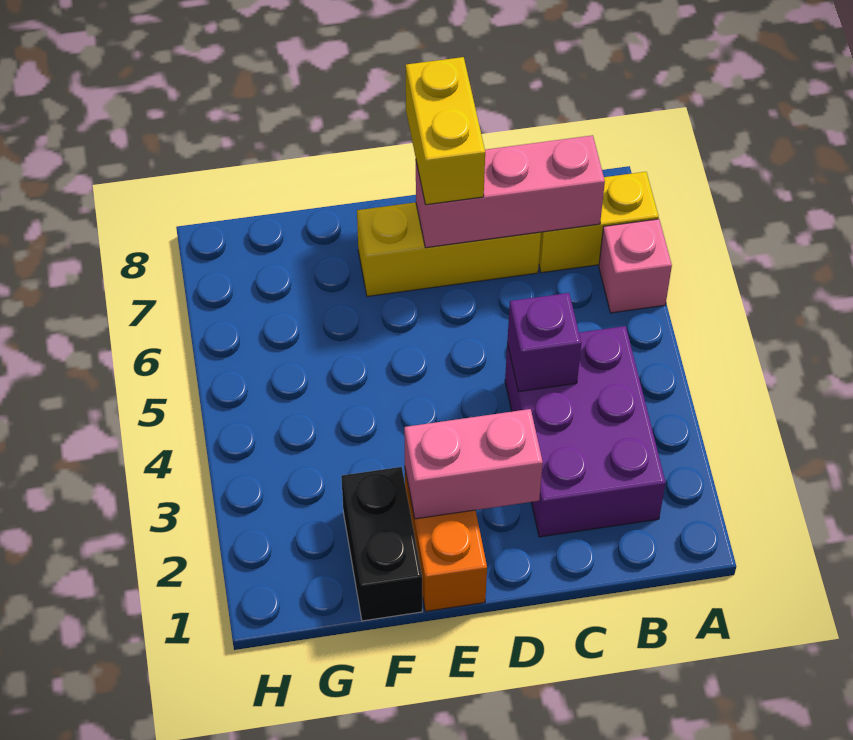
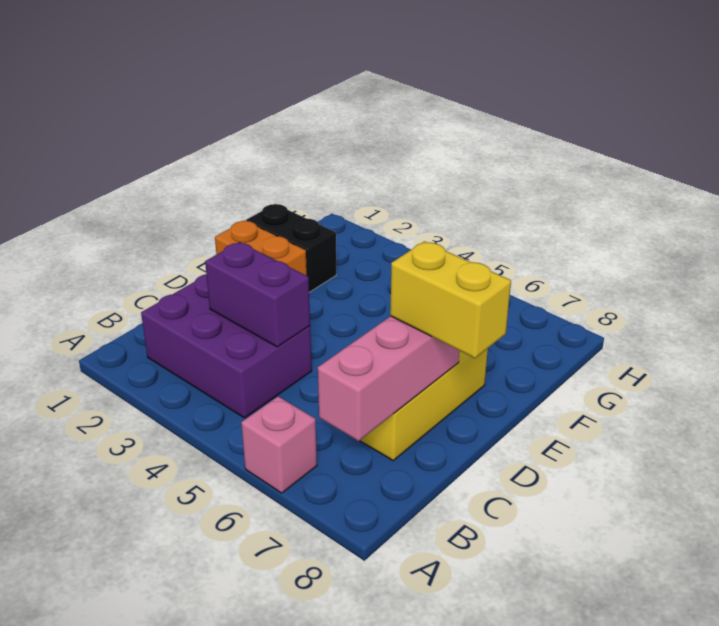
yellow brick A7:B7 level 1 -> none
purple brick C4 level 2 -> purple brick C3:C4 level 2
pink brick D2:E2 level 2 -> none

